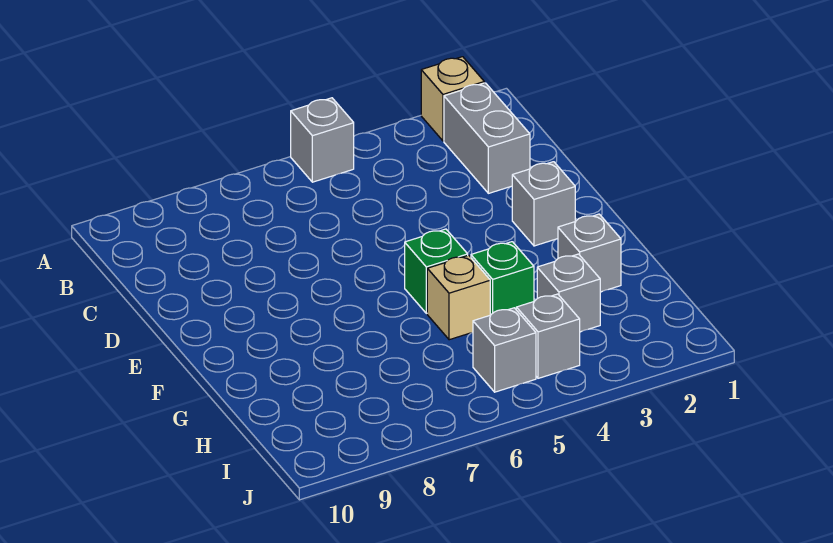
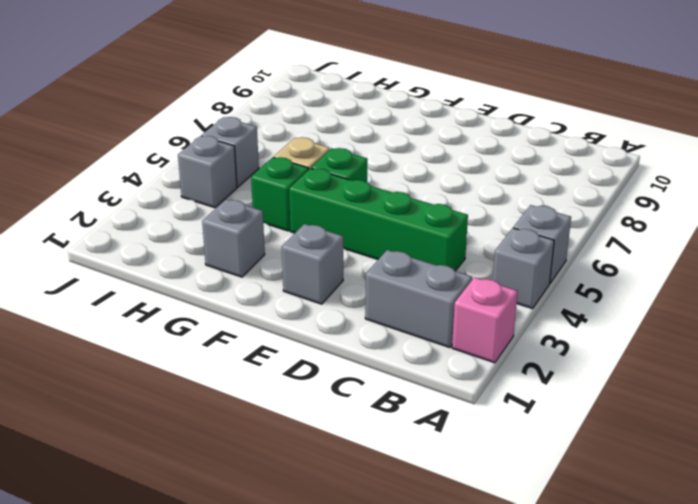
tan brick A2 level 1 -> pink brick A2 level 1
none -> green brick C4:F4 level 1
grey brick H3 level 1 -> grey brick A4 level 1

